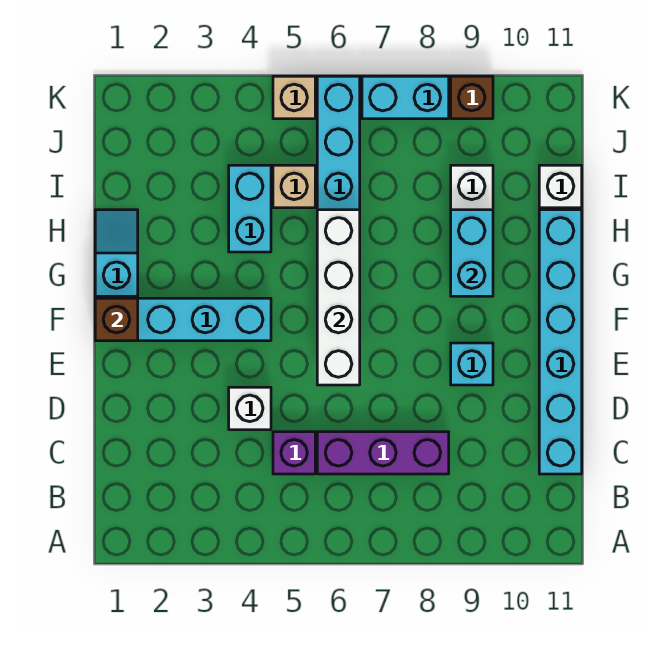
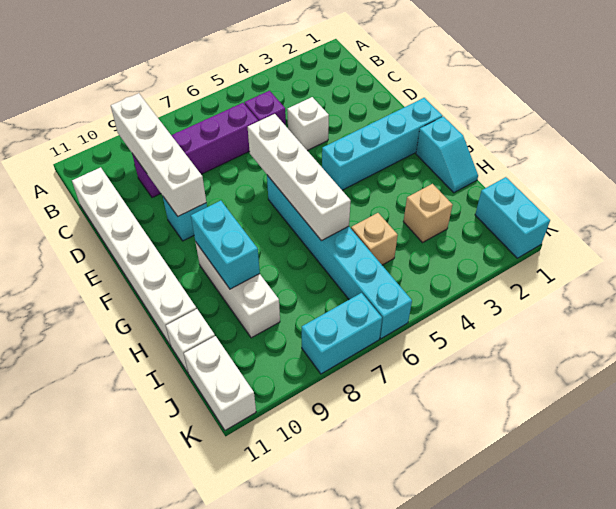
none -> white brick B9:E9 level 2
purple brick C6:C8 level 1 -> purple brick C6:C9 level 1
cyan brick C11:H11 level 1 -> white brick C11:H11 level 1
brown brick F1 level 2 -> none
cyan brick H4:I4 level 1 -> cyan brick J1:K1 level 1
none -> white brick J11:K11 level 1
tan brick K5 level 1 -> tan brick I3 level 1
brown brick K9 level 1 -> none

